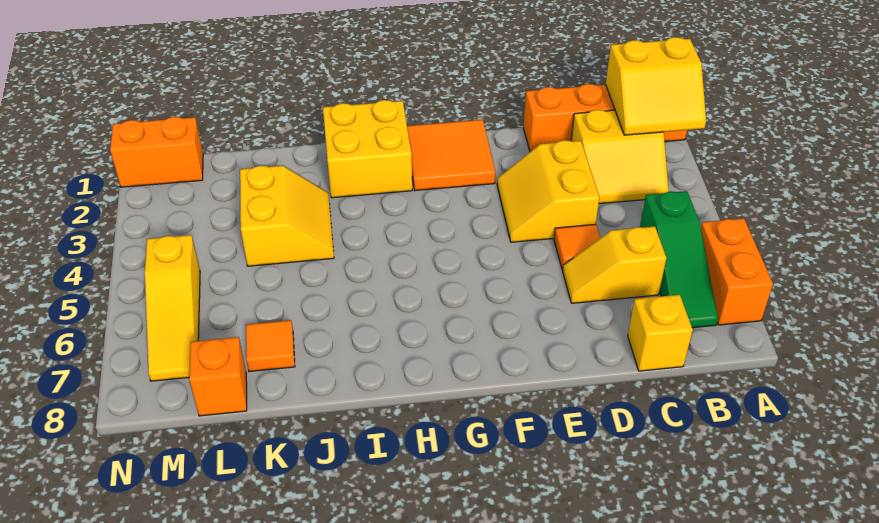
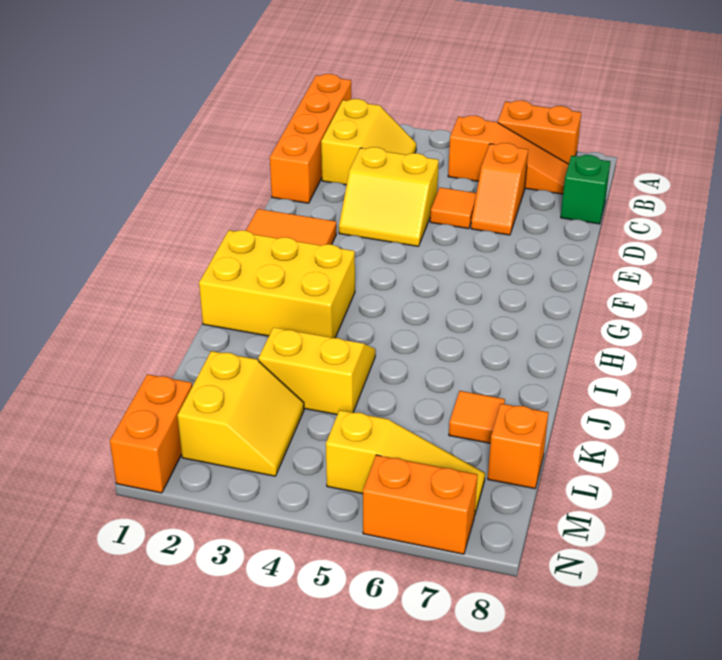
yellow slope A1:B2 level 2 top 1 -> yellow slope L2:M3 level 1 top 2
green slope B5:B7 level 1 top 5 -> orange slope B5:B7 level 1 top 5
yellow slope C6:D6 level 1 top C -> orange slope C6:D6 level 1 top C
yellow brick C8 level 1 -> green brick C8 level 1
yellow brick H1:I2 level 1 -> yellow brick H1:I3 level 1
none -> orange brick N6:N7 level 1

